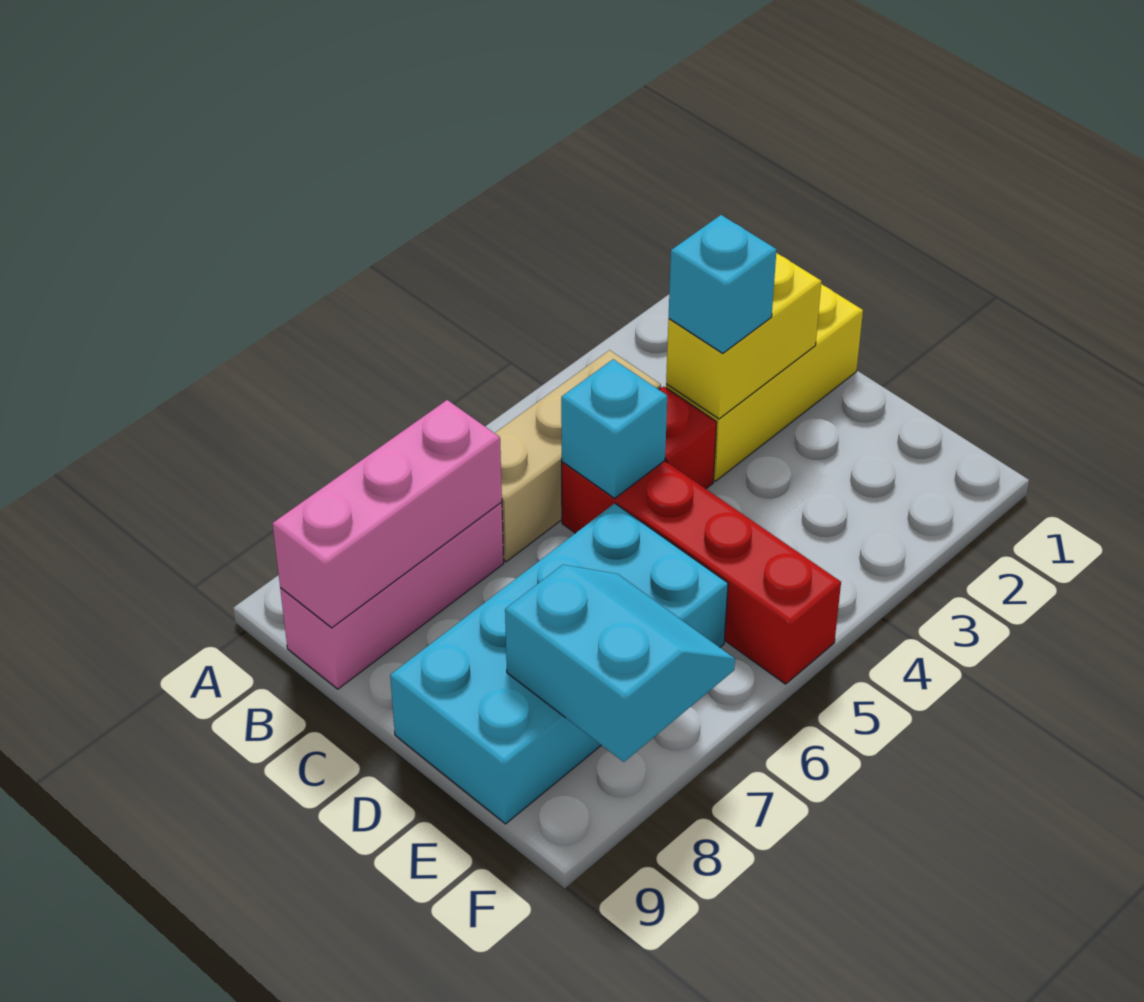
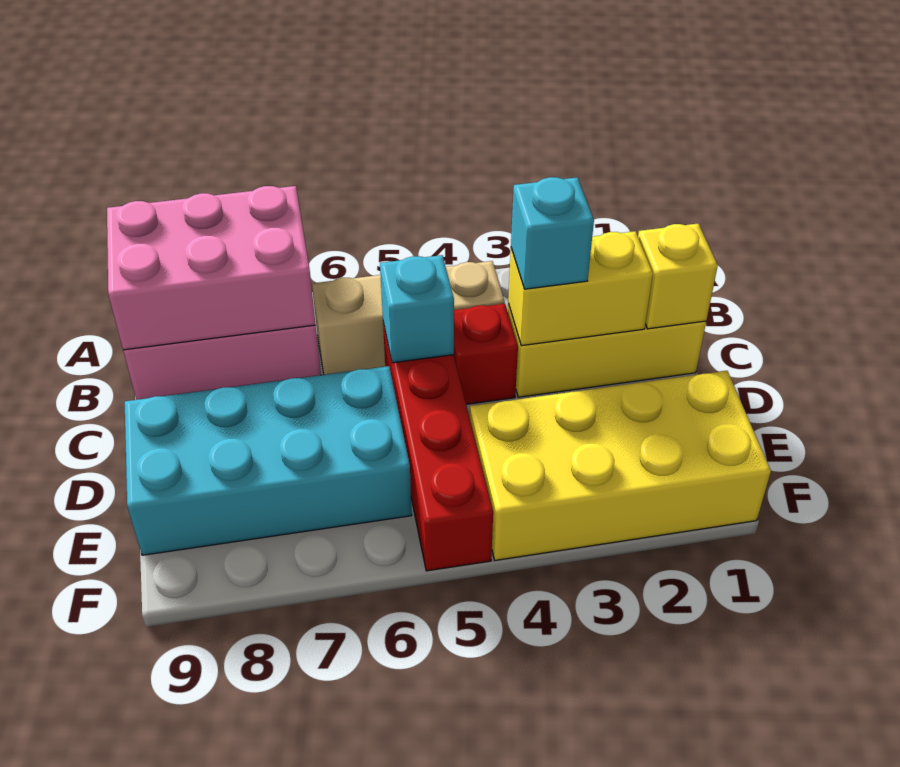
pink brick B7:B9 level 2 -> pink brick A7:B9 level 2
none -> yellow brick C1 level 2
none -> yellow brick E1:F4 level 1
cyan slope E7:F8 level 2 top 8 -> none

